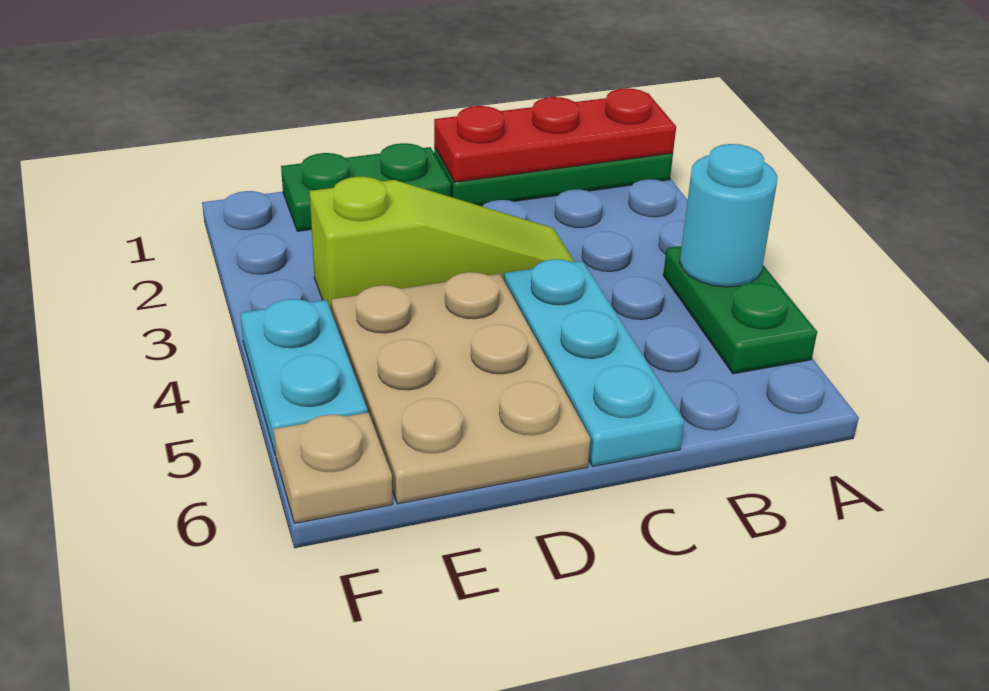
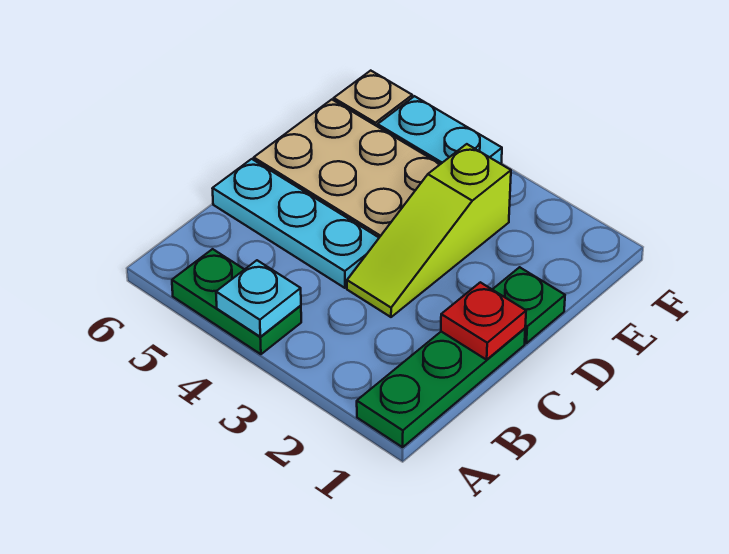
red plate A1:C1 level 2 -> red plate C1 level 2
cyan round brick A4 level 2 -> cyan plate A4 level 2
green plate D1:E1 level 1 -> green plate D1 level 1

